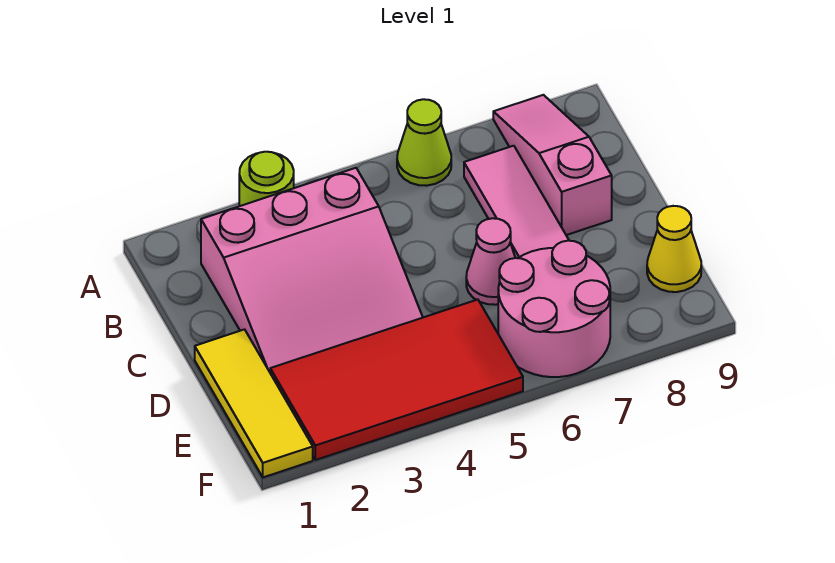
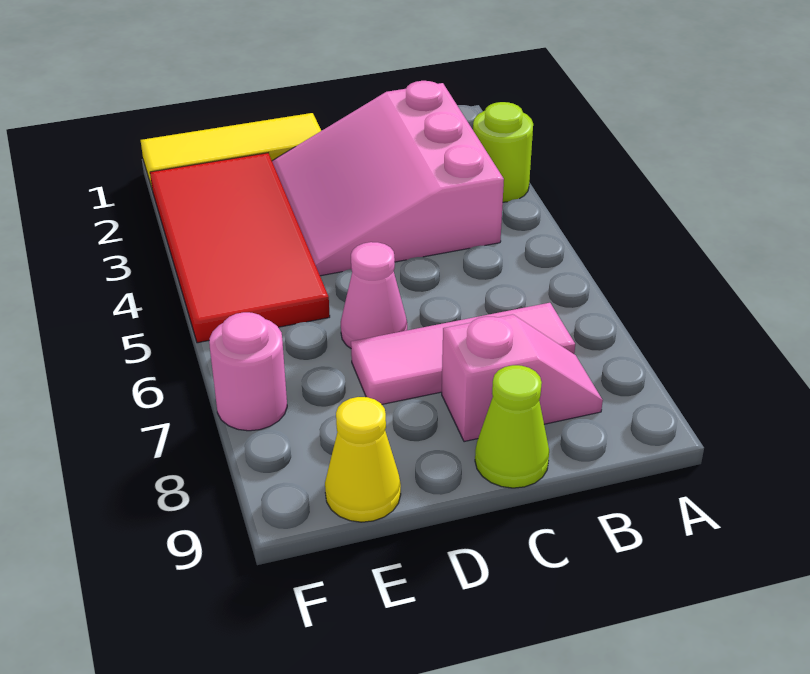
lime cone A6 level 1 -> lime cone C9 level 1
pink slope A8:C8 level 1 top C -> pink slope B8:C8 level 1 top C
pink round brick E6:F7 level 1 -> pink round brick F7 level 1

